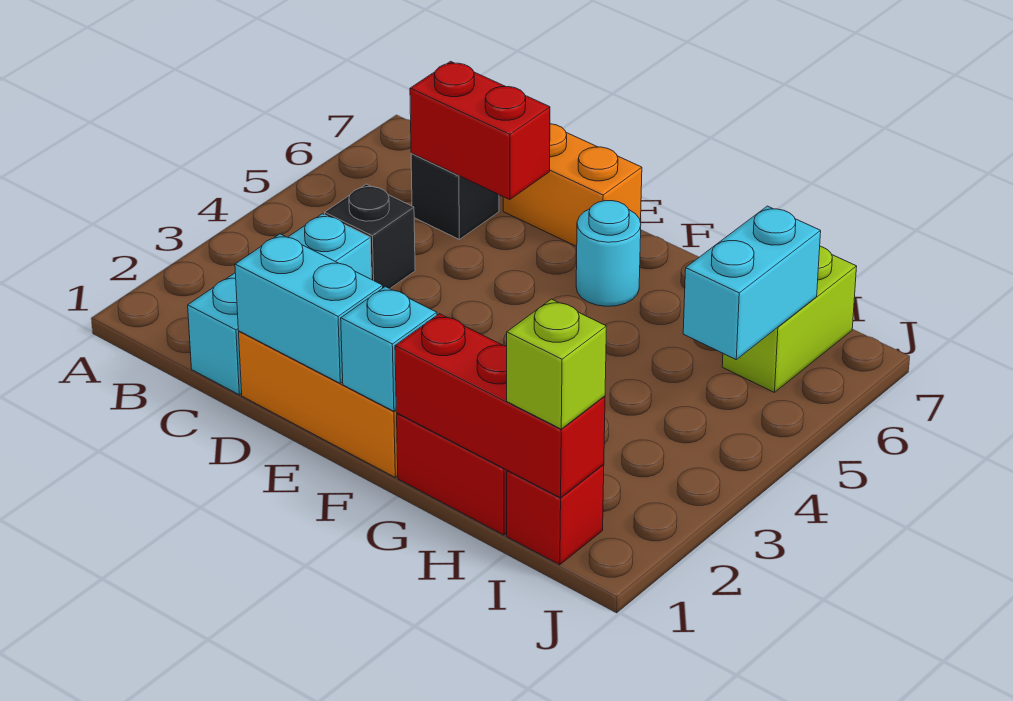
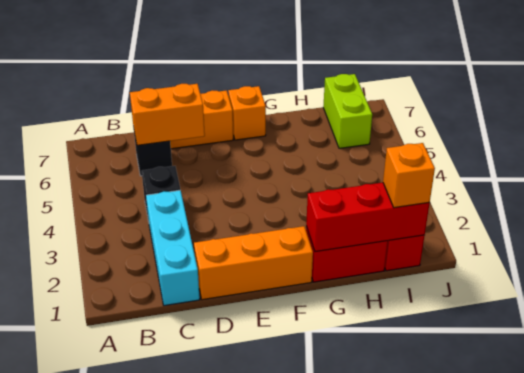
red brick C6:D6 level 2 -> orange brick C6:D6 level 2
cyan brick D1:E1 level 2 -> none
cyan brick F1 level 2 -> none
cyan round brick F6 level 1 -> none
none -> orange brick F7 level 1
lime brick I1 level 3 -> orange brick I1 level 3
cyan brick I5:I6 level 2 -> none

